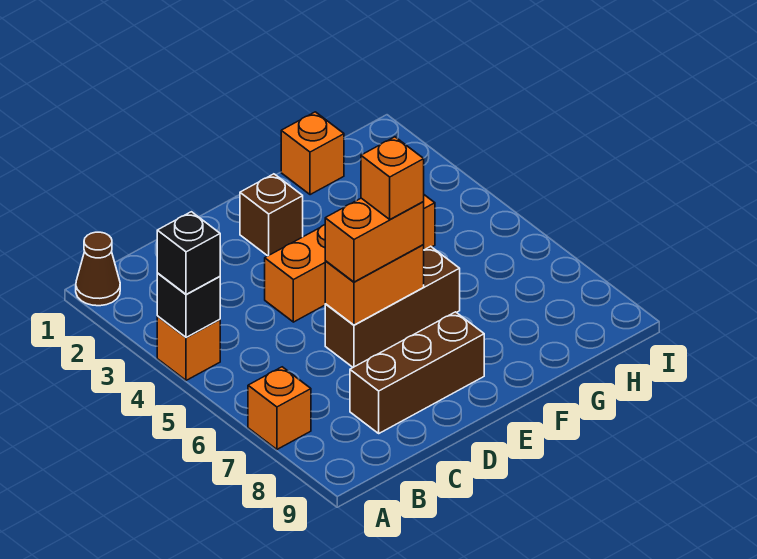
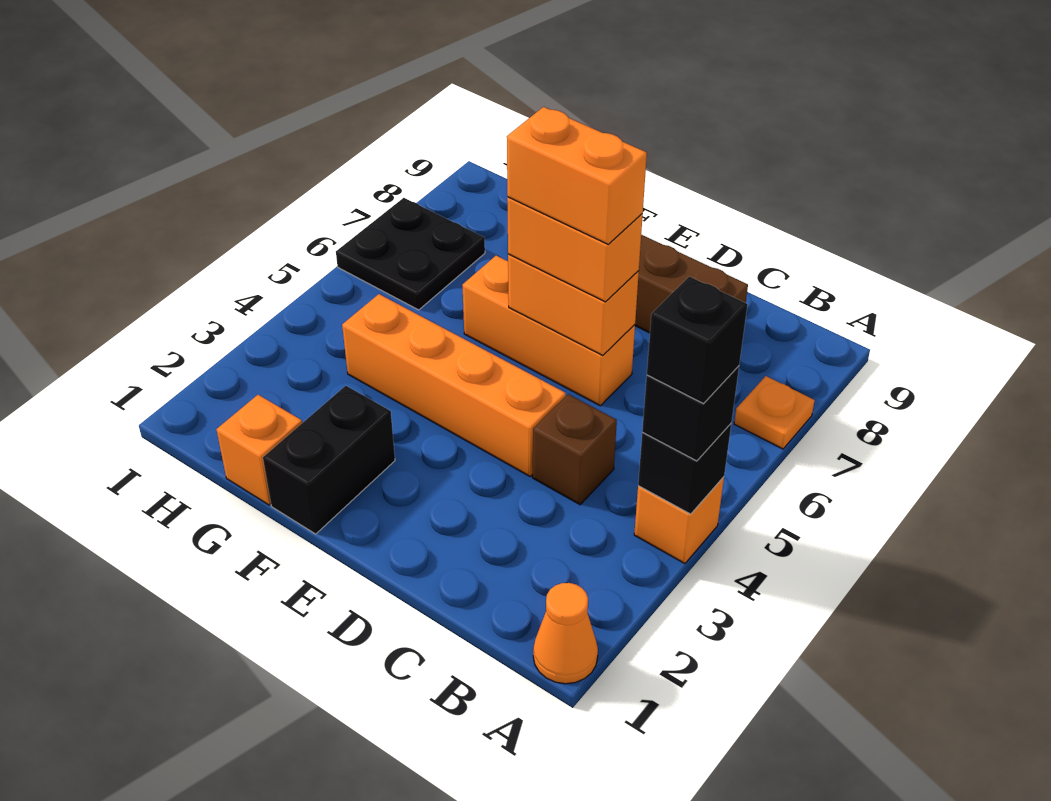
brown cone A1 level 1 -> orange cone A1 level 1
none -> black brick A4 level 4
orange brick A7 level 1 -> orange plate A7 level 1
brown brick D6:F6 level 1 -> orange brick D6:F6 level 1
brown brick E2 level 1 -> brown brick C4 level 1
orange brick E6 level 4 -> orange brick D6:E6 level 4
none -> black brick F1:F2 level 1
none -> black plate H6:I7 level 1

